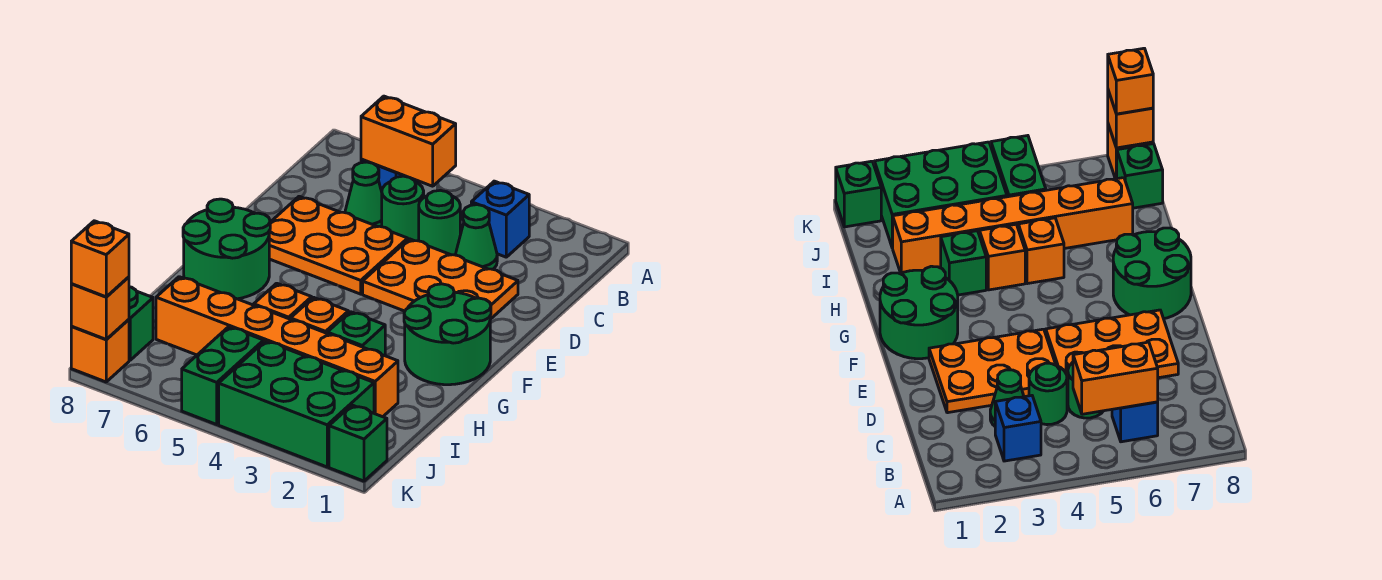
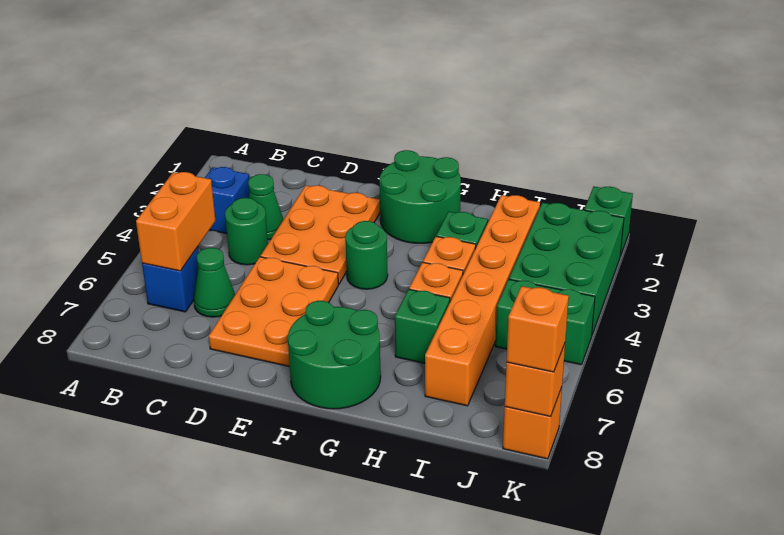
green round brick C5 level 1 -> green round brick F4 level 1
green brick J8 level 1 -> green brick H6 level 1

